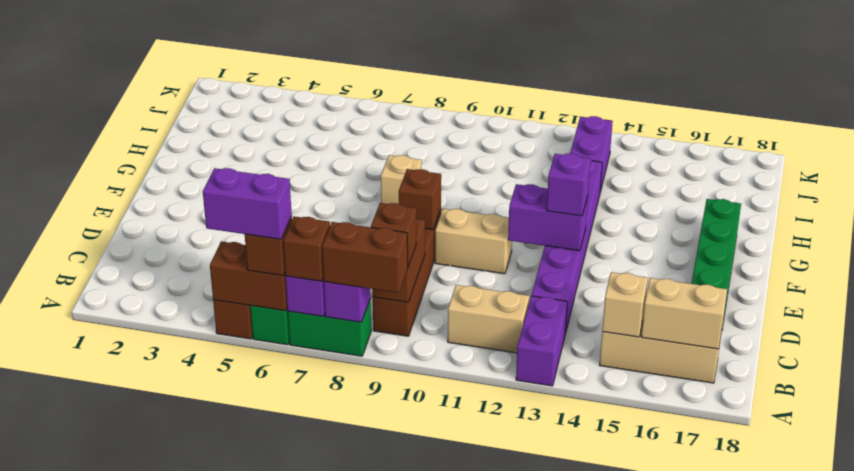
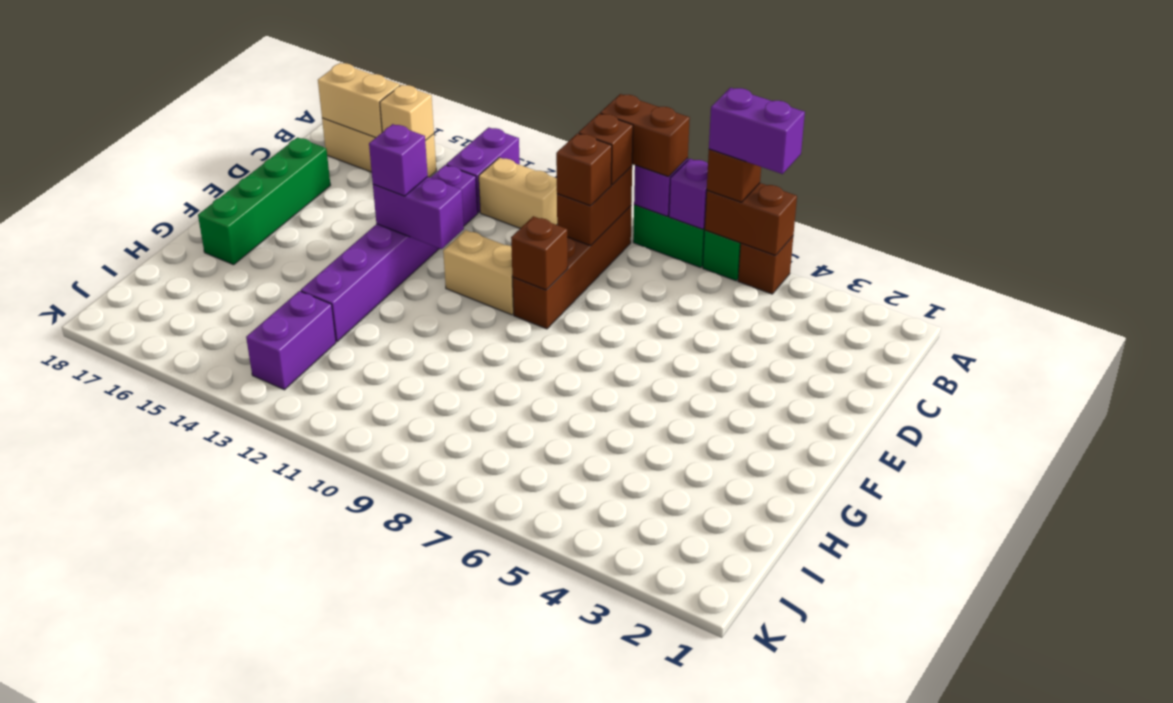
brown brick A7 level 3 -> brown brick C9 level 3
tan brick G8 level 1 -> none

